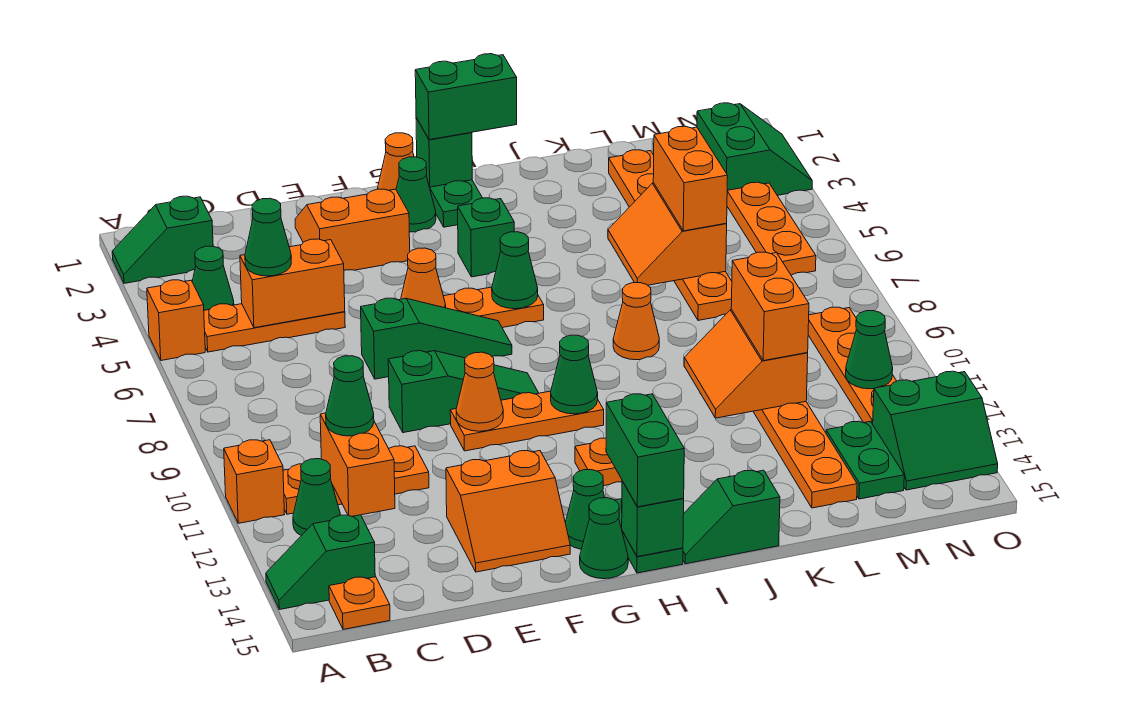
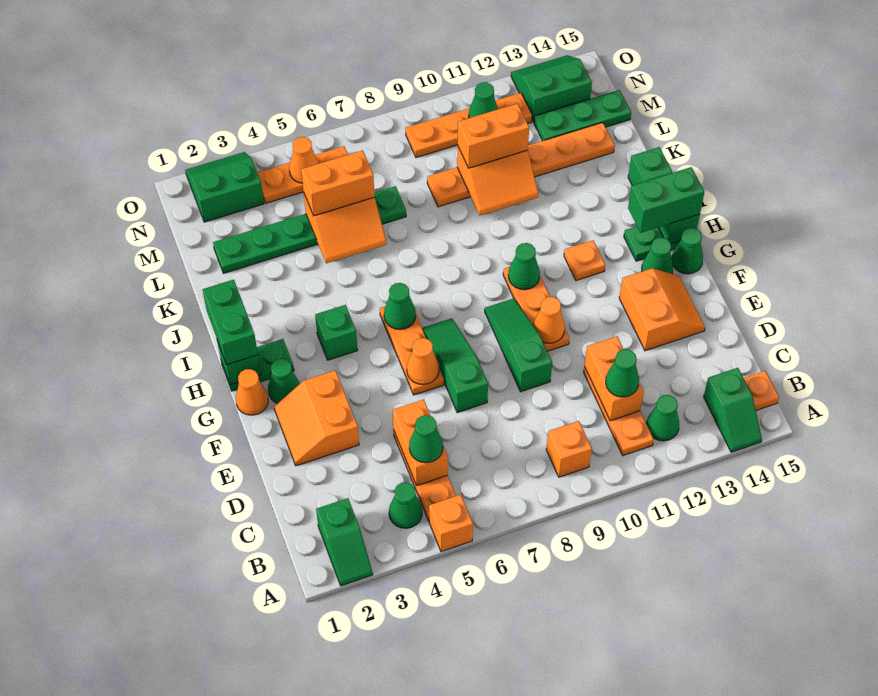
orange brick A11 level 1 -> orange brick B9 level 1
orange brick C11:C12 level 2 -> orange brick C11:D11 level 2
orange cone J8 level 1 -> orange cone N5 level 2
orange plate L2:L7 level 1 -> green plate L2:L7 level 1
green plate M13:M14 level 1 -> green plate M13:M15 level 1
green slope N13:O14 level 1 top 13 -> green slope N13:O14 level 1 top N

